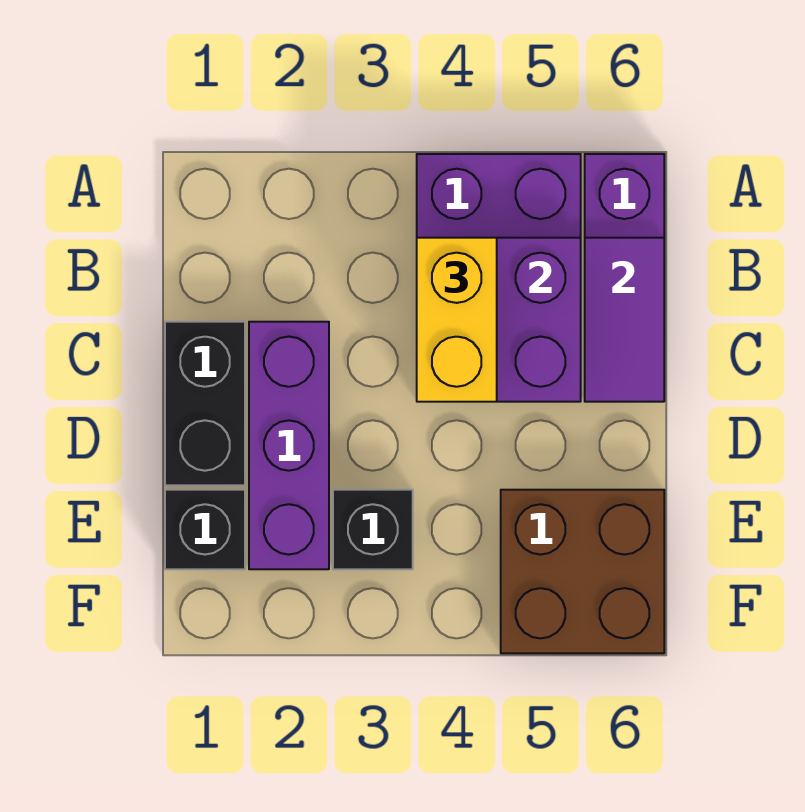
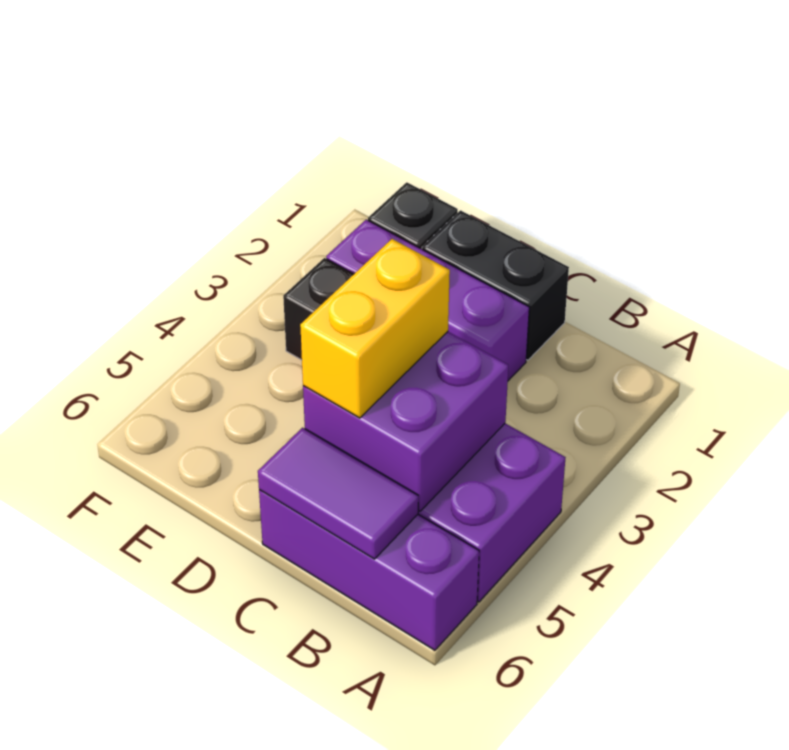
yellow brick B4:C4 level 3 -> yellow brick C4:C5 level 3
brown brick E5:F6 level 1 -> none

